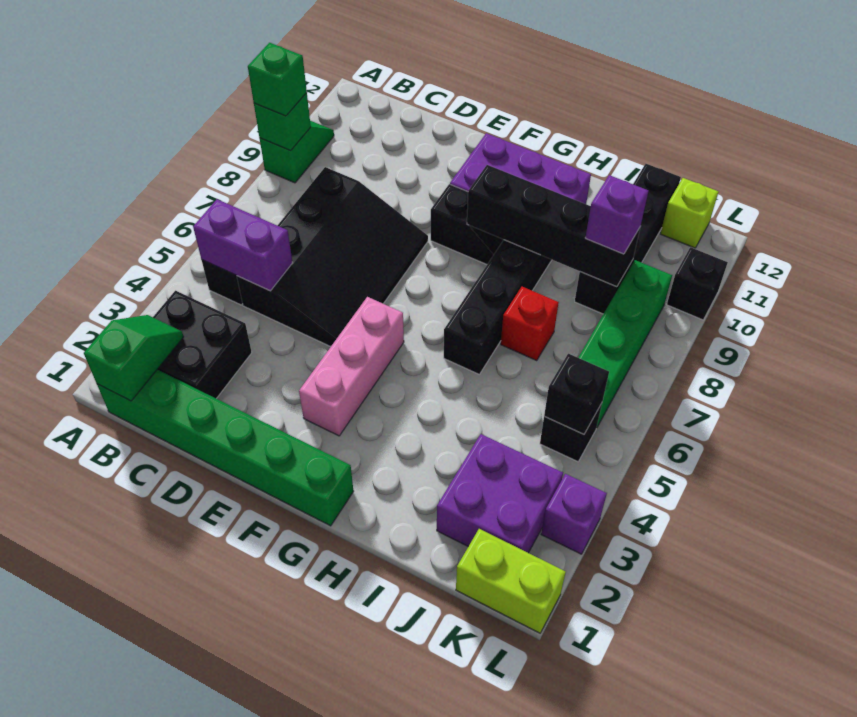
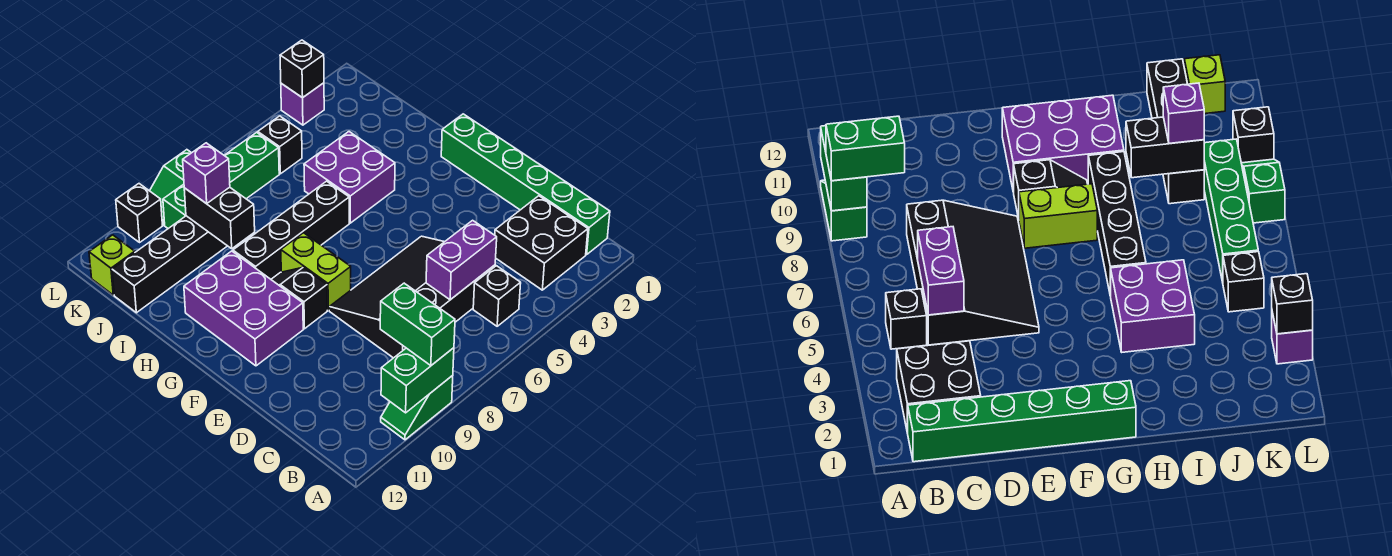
green brick A9 level 2 -> green brick A9:A10 level 2
green brick A9 level 3 -> green brick A9:B9 level 3
green slope B1:B2 level 2 top 1 -> green slope L8:L9 level 1 top 8
purple brick B5:C5 level 2 -> purple brick C5:C6 level 2
pink brick F3:F5 level 1 -> none
black brick G9:J9 level 2 -> black brick I9:J9 level 2
red brick I7 level 1 -> none
purple brick J2:K3 level 1 -> purple brick H4:I5 level 1
lime brick K1:L1 level 1 -> lime brick F8:G8 level 1
black brick K5 level 2 -> black brick L3 level 2

